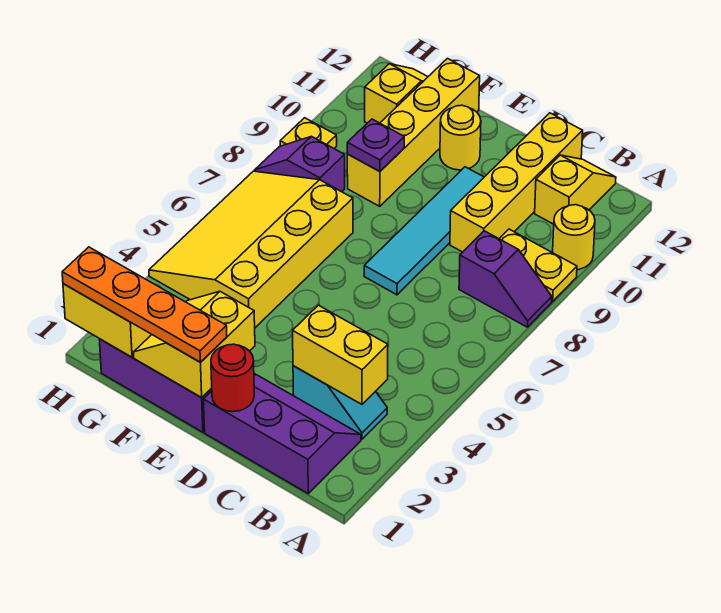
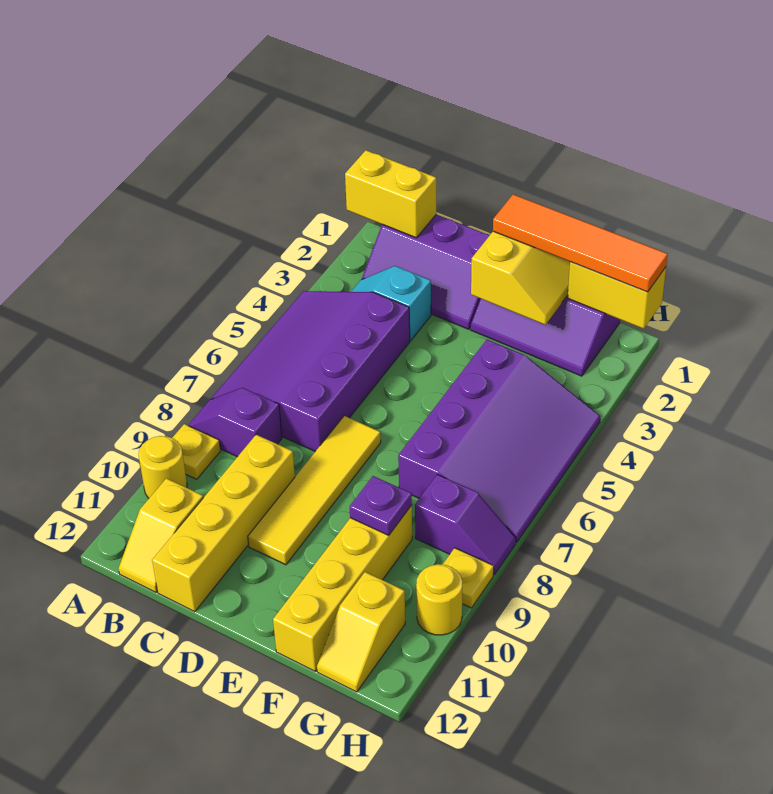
none -> purple slope A4:C7 level 1 top C
yellow plate A9:B9 level 1 -> yellow plate A9 level 1
yellow brick B3:C3 level 2 -> yellow brick A1:B1 level 2
red round brick D1 level 2 -> none
cyan tile D7:D10 level 1 -> yellow tile D7:D10 level 1
orange plate E1:H1 level 3 -> orange tile E1:H1 level 3
yellow round brick E11 level 1 -> yellow round brick H10 level 1
yellow slope F4:H7 level 1 top F -> purple slope F4:H7 level 1 top F

